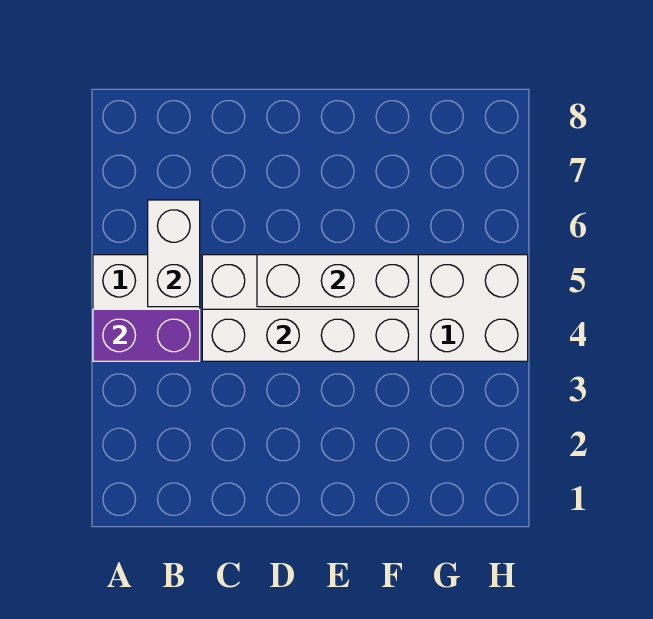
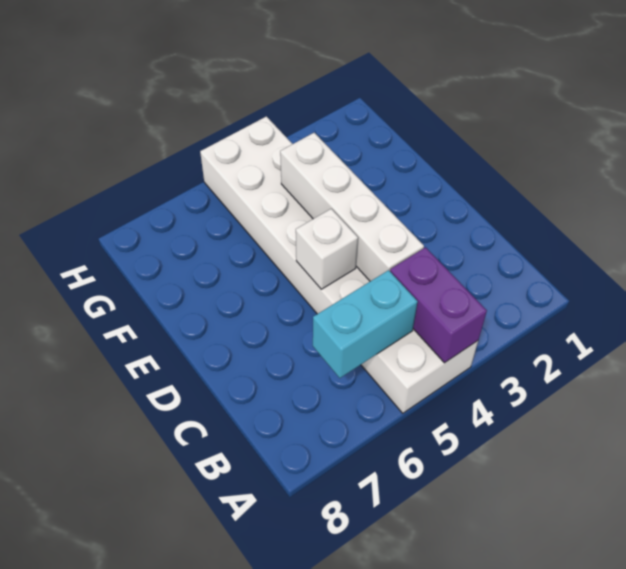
white brick B5:B6 level 2 -> cyan brick B5:B6 level 2
white brick D5:F5 level 2 -> white brick D5 level 2

